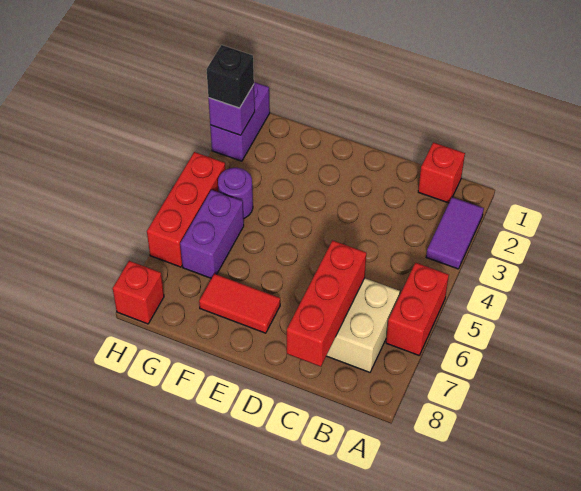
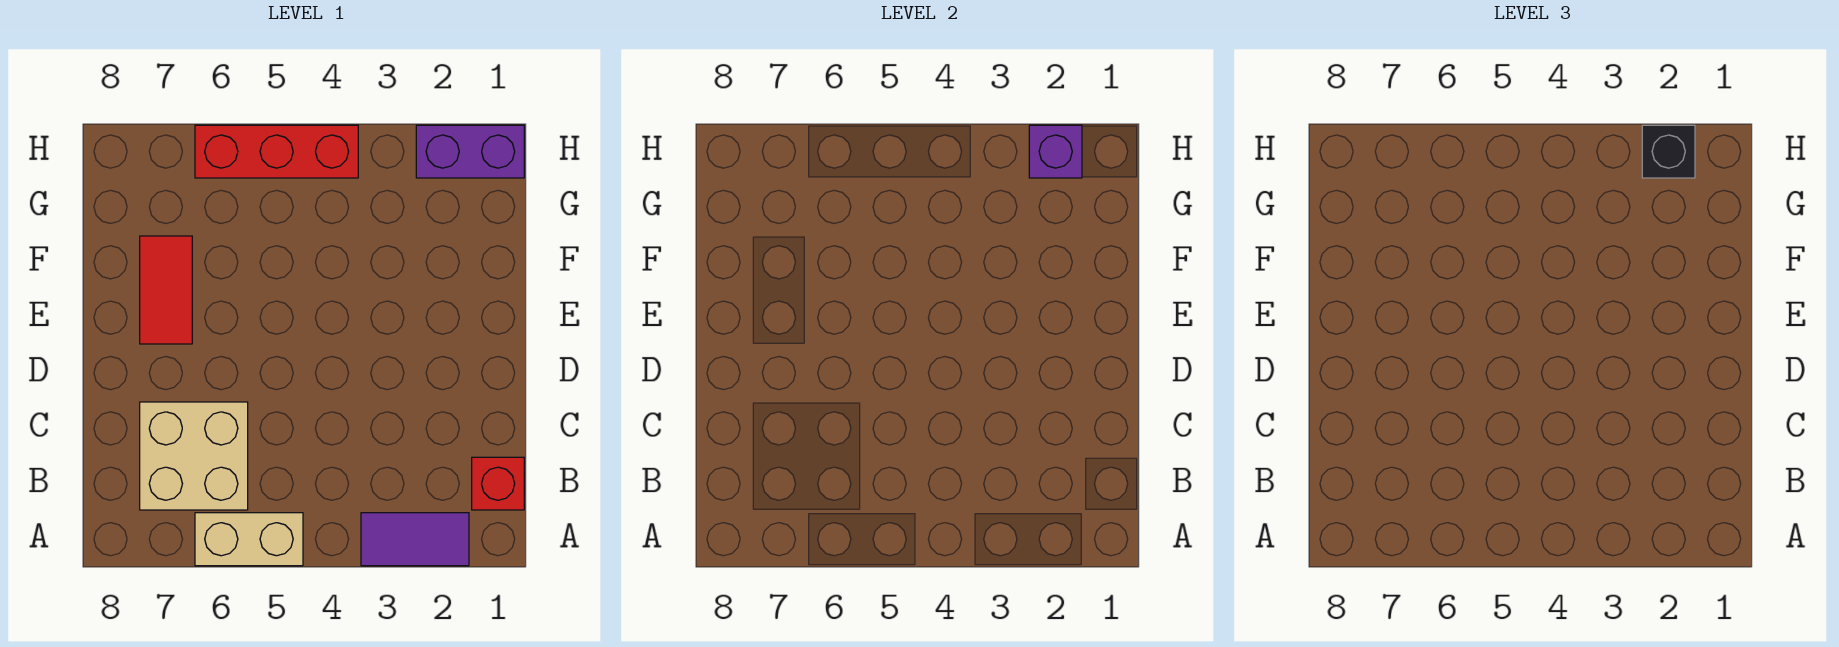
red brick A5:A6 level 1 -> tan brick A5:A6 level 1
red brick C6:C8 level 2 -> none
purple round brick G4 level 1 -> none
purple brick G5:G6 level 1 -> none
red brick H8 level 1 -> none

